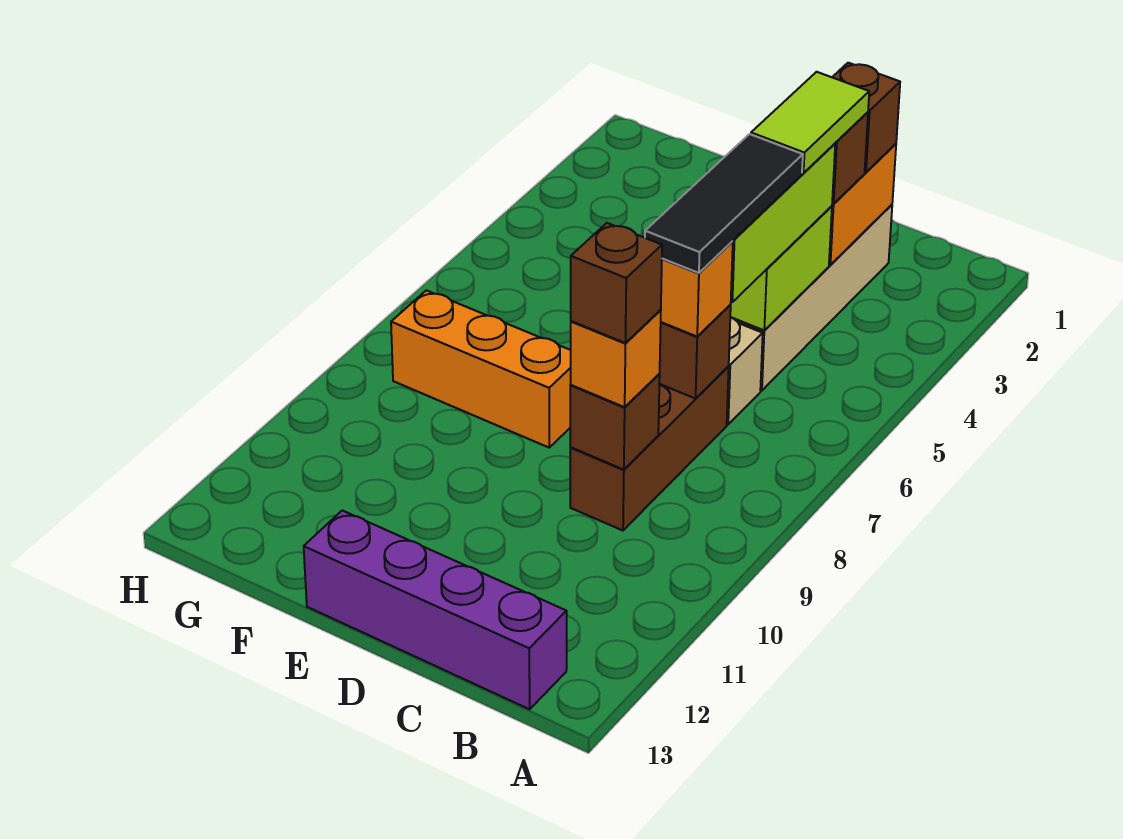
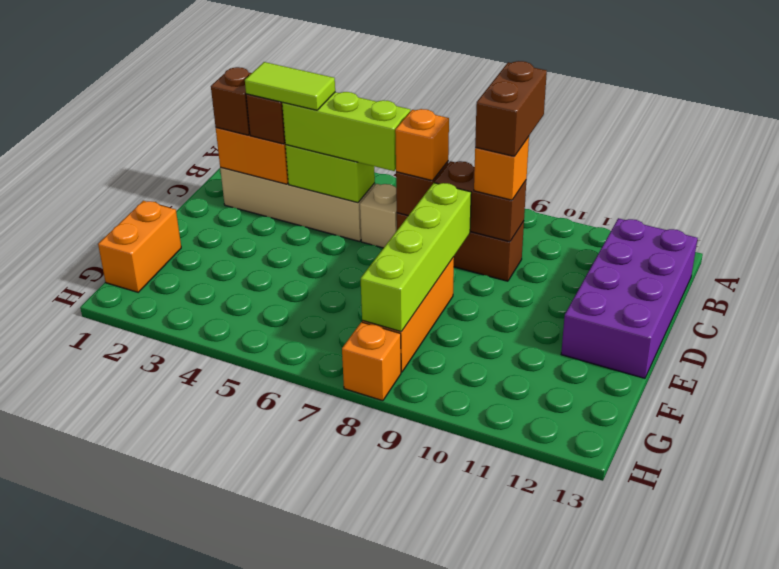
purple brick B13:E13 level 1 -> purple brick B12:E13 level 1
black tile C5:C7 level 4 -> none
brown brick C9 level 2 -> brown brick C8:C9 level 2
brown brick C9 level 4 -> brown brick B9:C9 level 4
none -> lime brick D8:G8 level 2
none -> orange brick F1:G1 level 1
none -> orange brick H8 level 1

